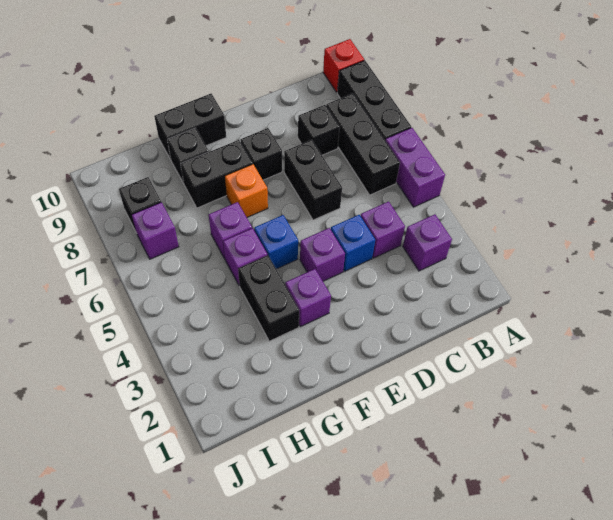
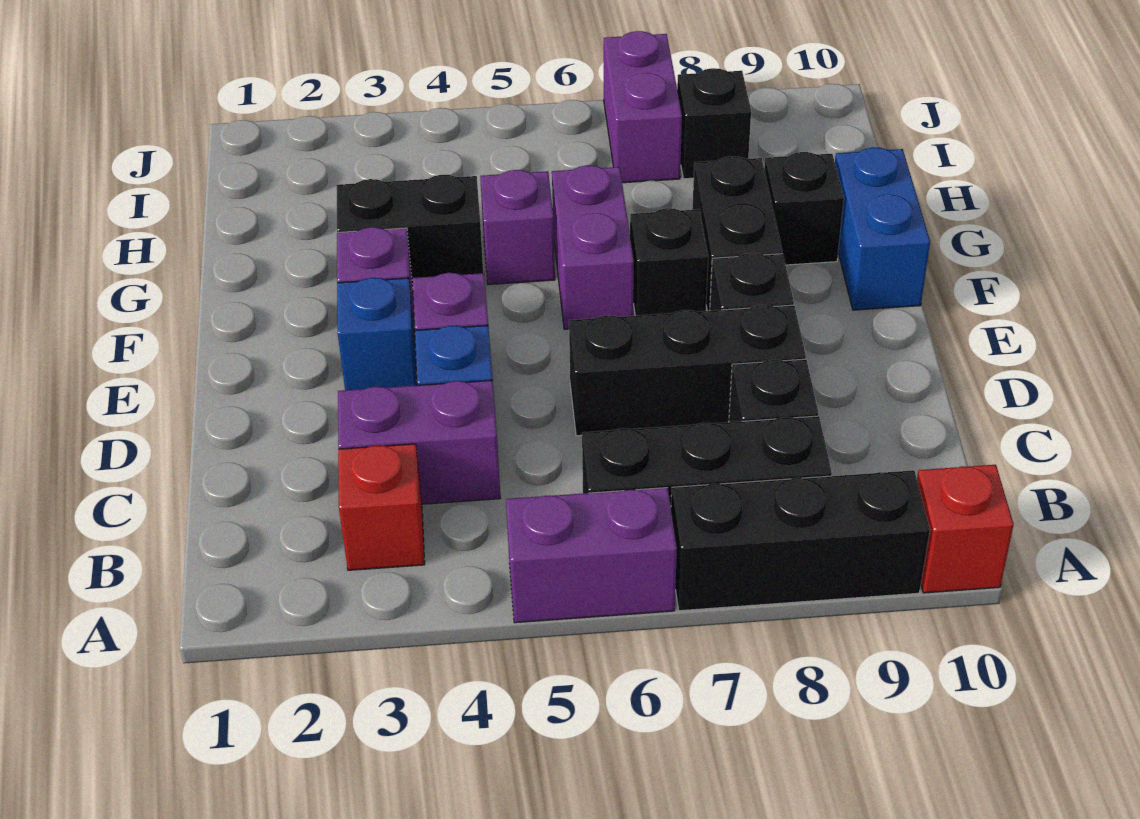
purple brick B3 level 1 -> red brick B3 level 1
purple brick C4 level 1 -> purple brick C3:C4 level 1
black brick D6:D7 level 1 -> black brick D6:D8 level 1
blue brick F5 level 1 -> blue brick E3 level 1
orange brick F7 level 1 -> black brick F7 level 1
black brick F10:G10 level 1 -> blue brick F10:G10 level 1
purple brick G6 level 1 -> purple brick F6:G6 level 1
purple brick I7 level 1 -> purple brick I7:J7 level 1

